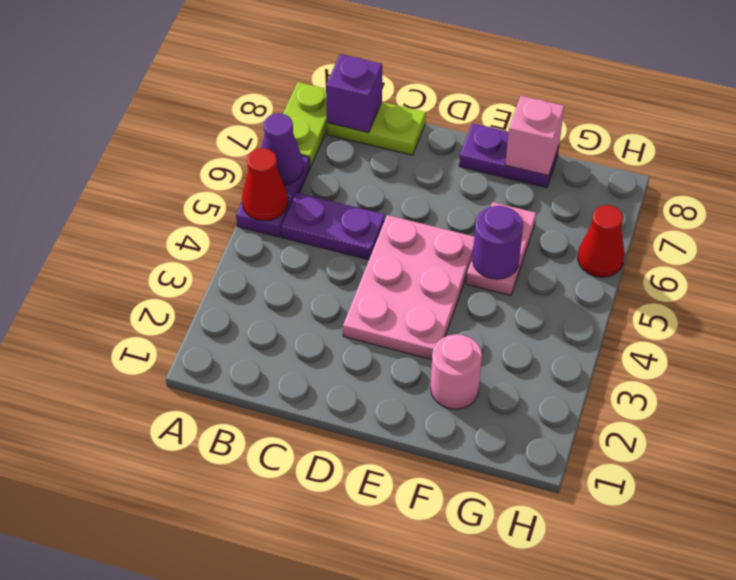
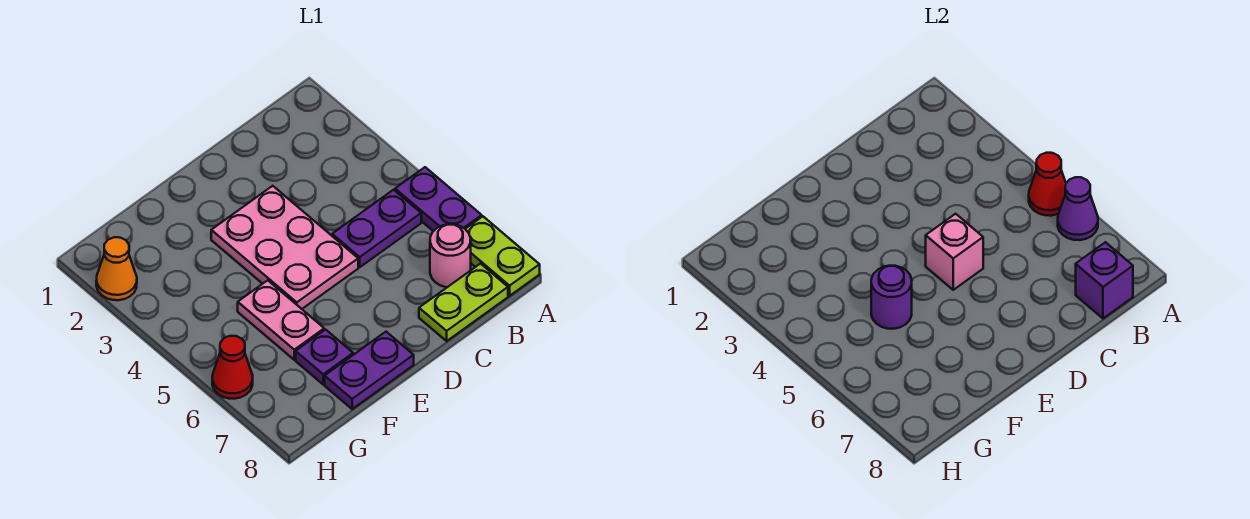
pink round brick F2 level 1 -> pink round brick B7 level 1
none -> purple plate F7 level 1
pink brick F8 level 2 -> pink brick D5 level 2
none -> orange cone H2 level 1

